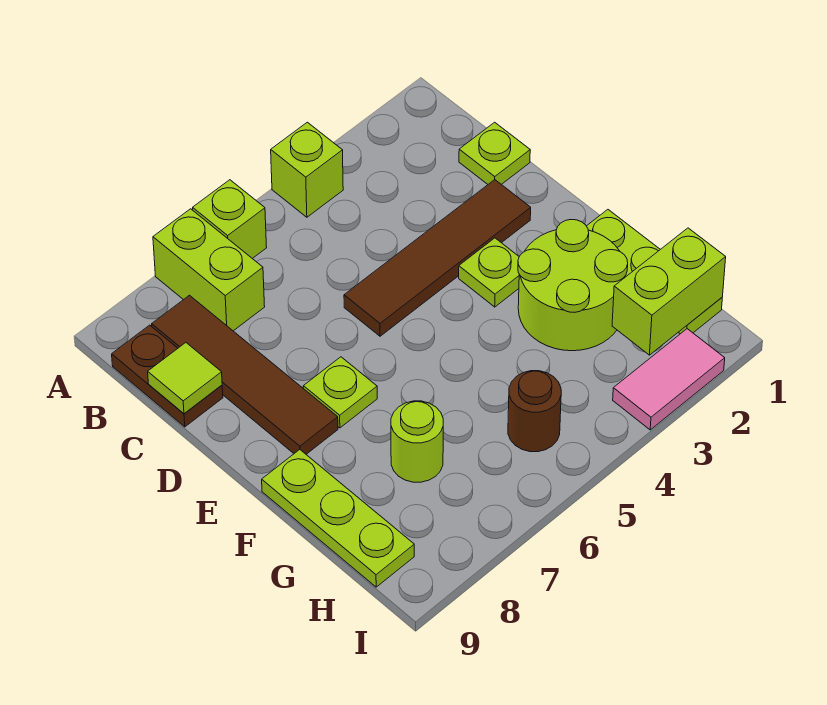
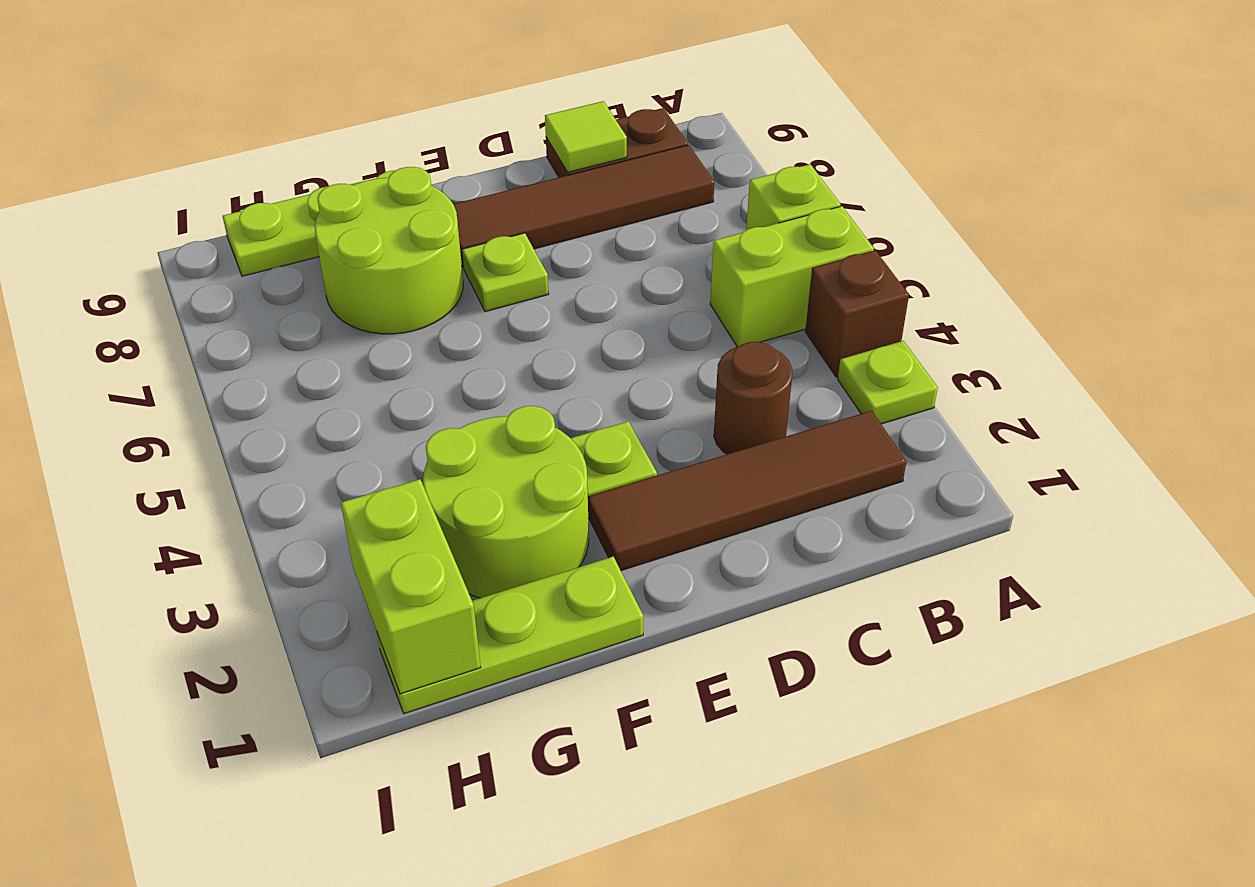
lime brick A4 level 1 -> brown brick A4 level 1
lime brick A7:B7 level 1 -> lime brick A5:B5 level 1
lime plate C1 level 1 -> lime plate A3 level 1
brown tile D2:D5 level 1 -> brown tile B2:E2 level 1
lime round brick G7 level 1 -> lime round brick F7:G8 level 1
brown round brick H5 level 1 -> brown round brick C3 level 1
pink tile I2:I3 level 1 -> none

